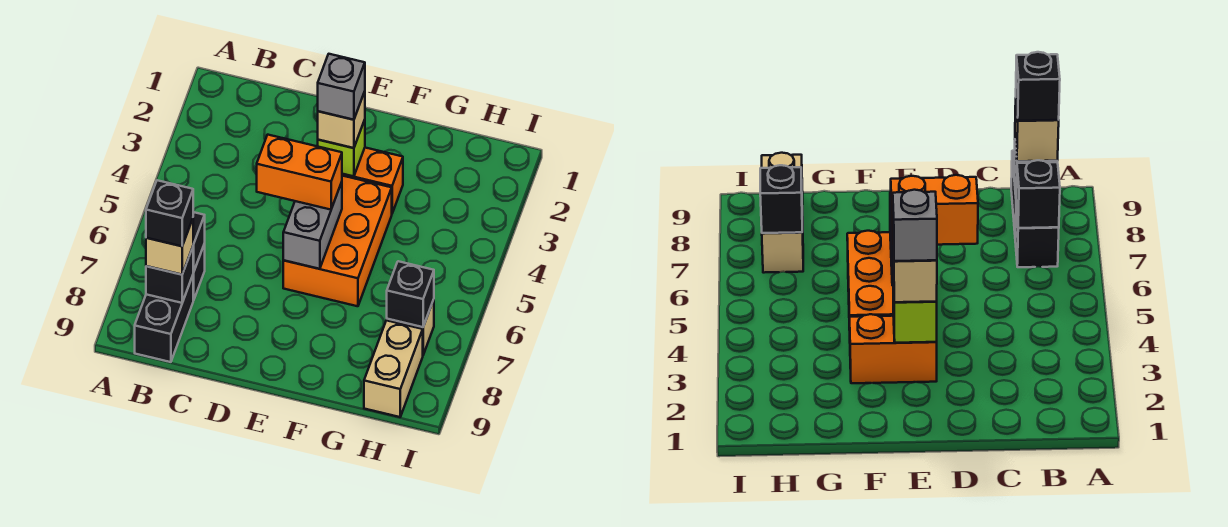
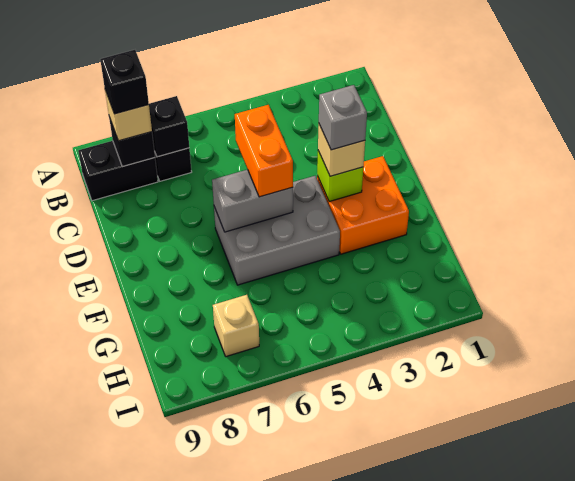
orange brick E3:F3 level 1 -> orange brick E2:F3 level 1
orange brick E4:F6 level 1 -> grey brick E4:F6 level 1
black brick H7 level 2 -> none
tan brick H8:H9 level 1 -> none

